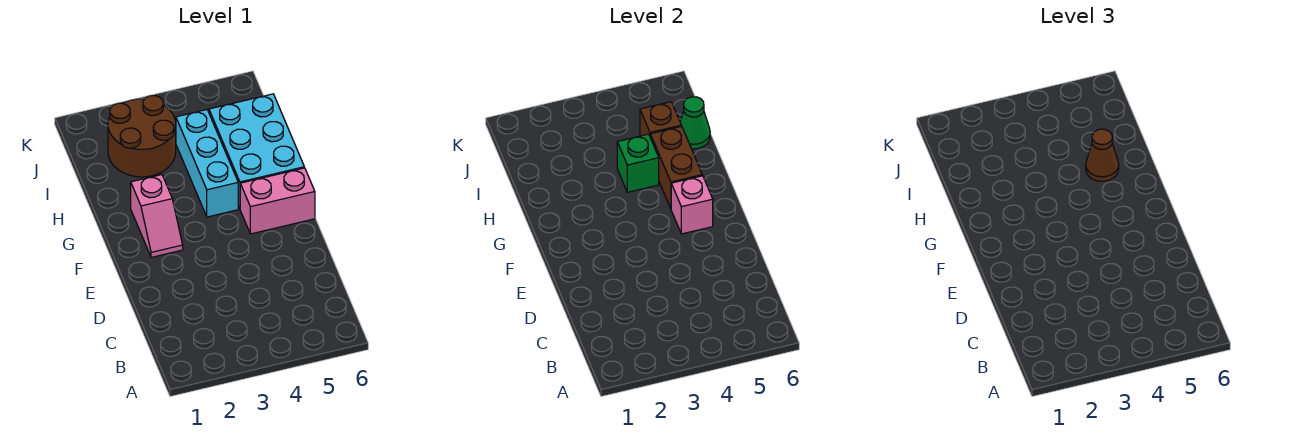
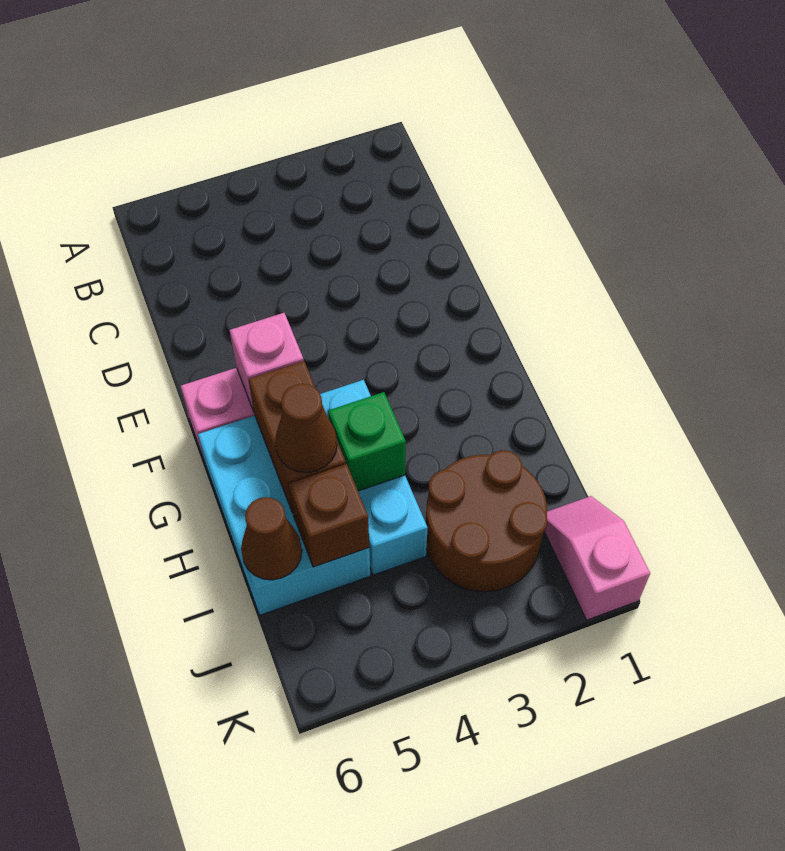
pink slope F2:G2 level 1 top G -> pink slope J1:K1 level 1 top K
green cone I6 level 2 -> brown cone I6 level 2

